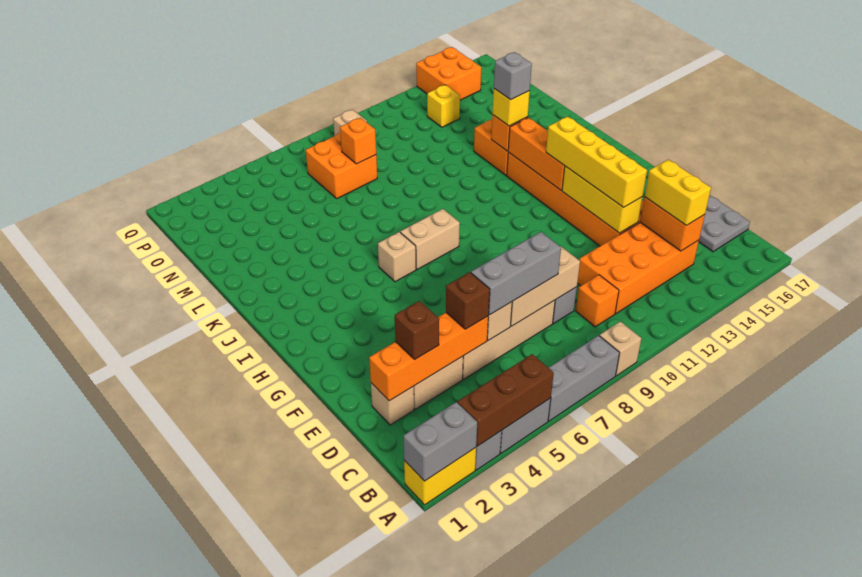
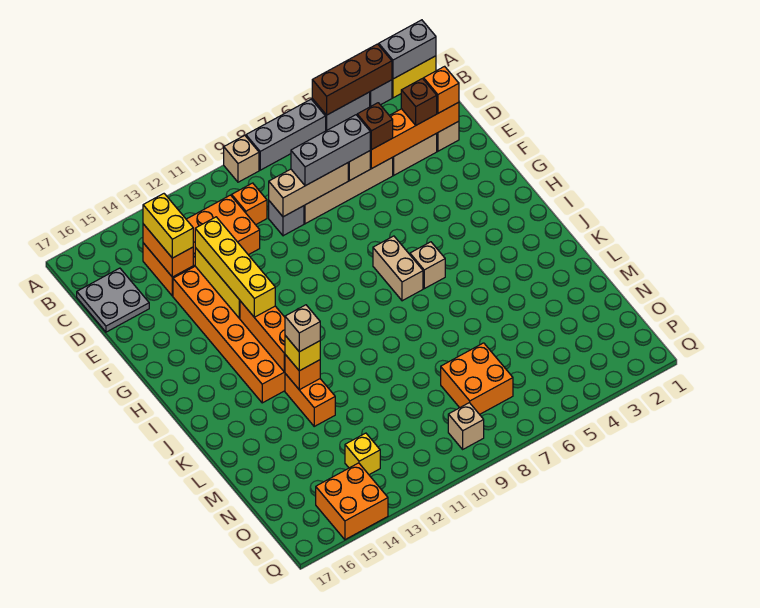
tan brick I7:I8 level 1 -> tan brick H7:I7 level 1
grey brick K13 level 4 -> tan brick K13 level 4
orange brick N8 level 2 -> orange brick D2 level 3

